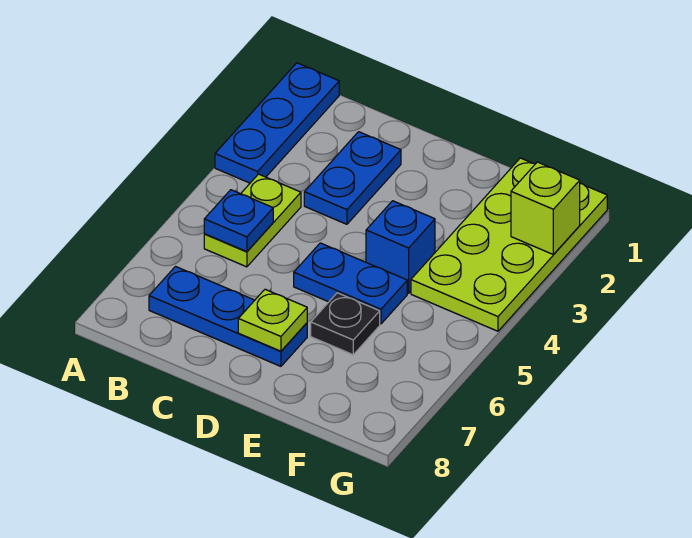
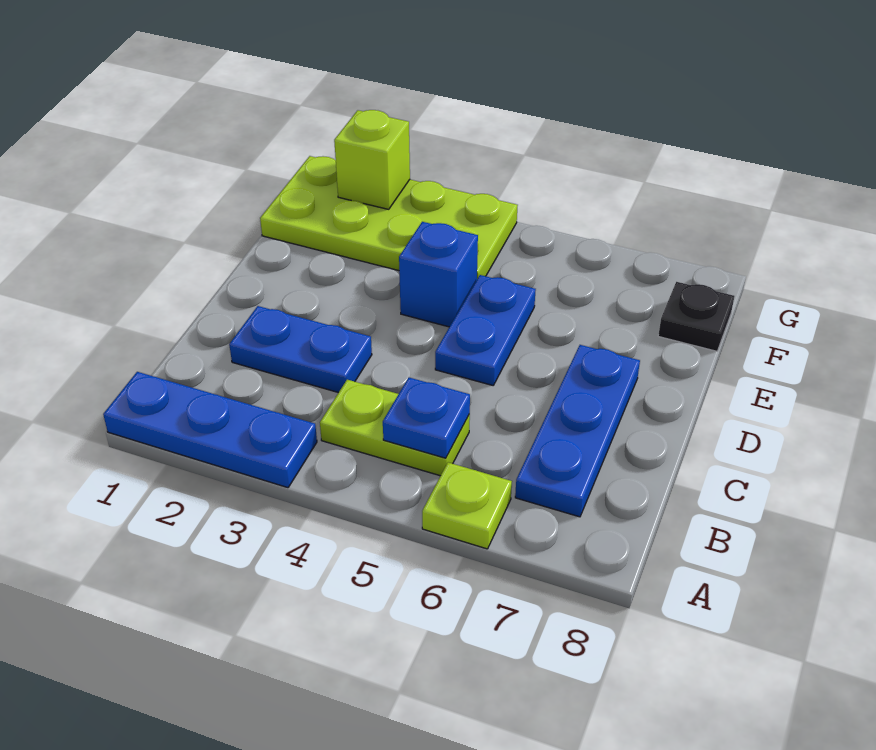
lime plate D7 level 2 -> lime plate A6 level 1
black plate E6 level 1 -> black plate F8 level 1

